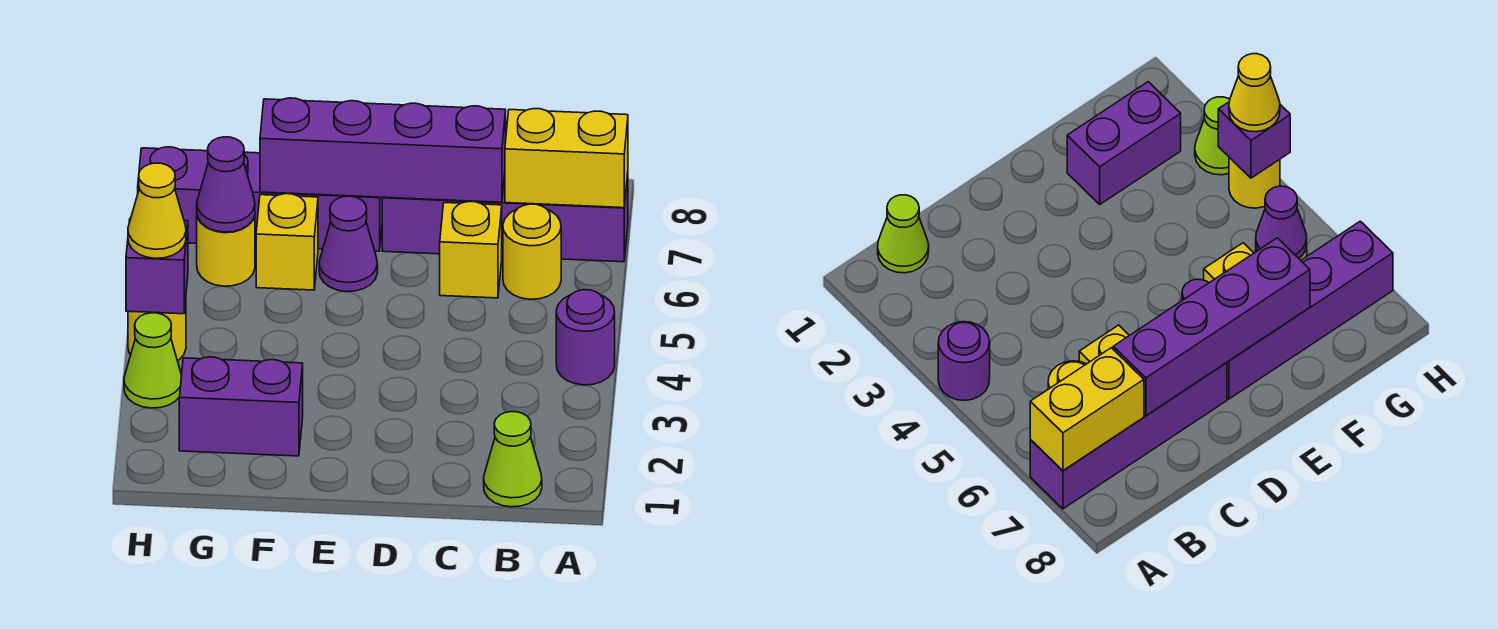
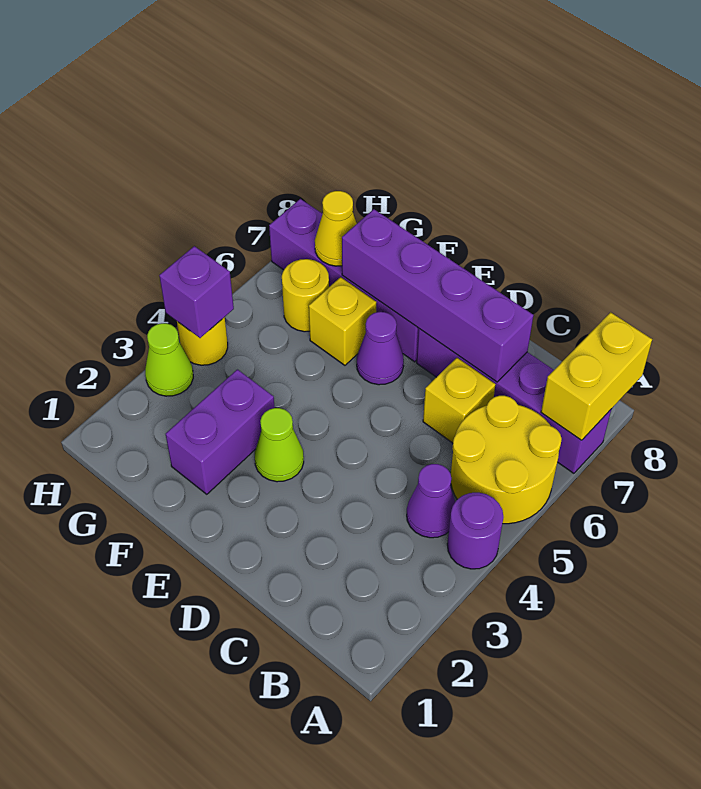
yellow brick A7:B7 level 2 -> yellow brick A7:A8 level 2
lime cone B1 level 1 -> lime cone E3 level 1
yellow round brick B6 level 1 -> yellow round brick A5:B6 level 1
purple brick F2:G2 level 1 -> purple brick F2:F3 level 1
purple cone G6 level 2 -> purple cone B4 level 1
yellow cone H4 level 3 -> yellow cone G7 level 2

